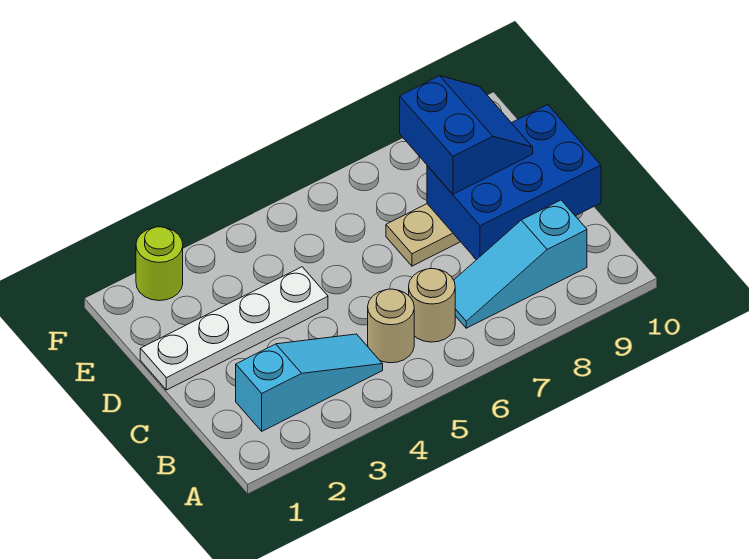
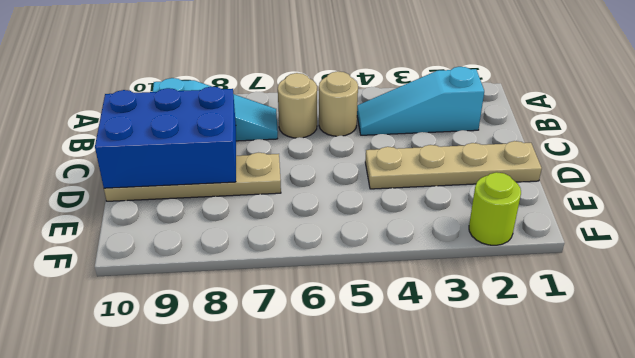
white plate D1:D4 level 1 -> tan plate D1:D4 level 1
blue slope D8:E9 level 3 top 8 -> none

